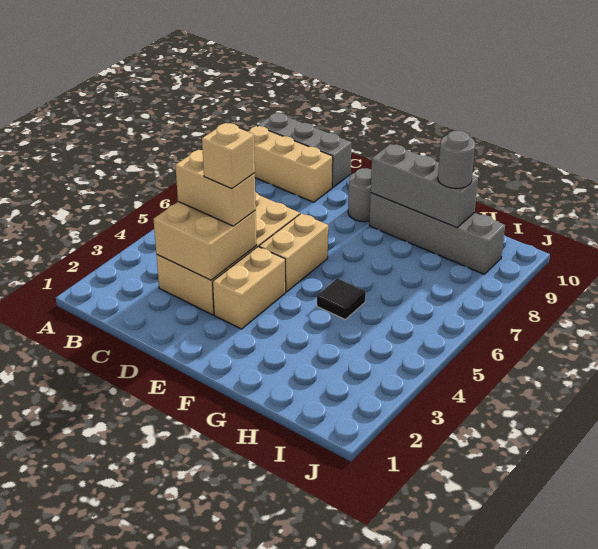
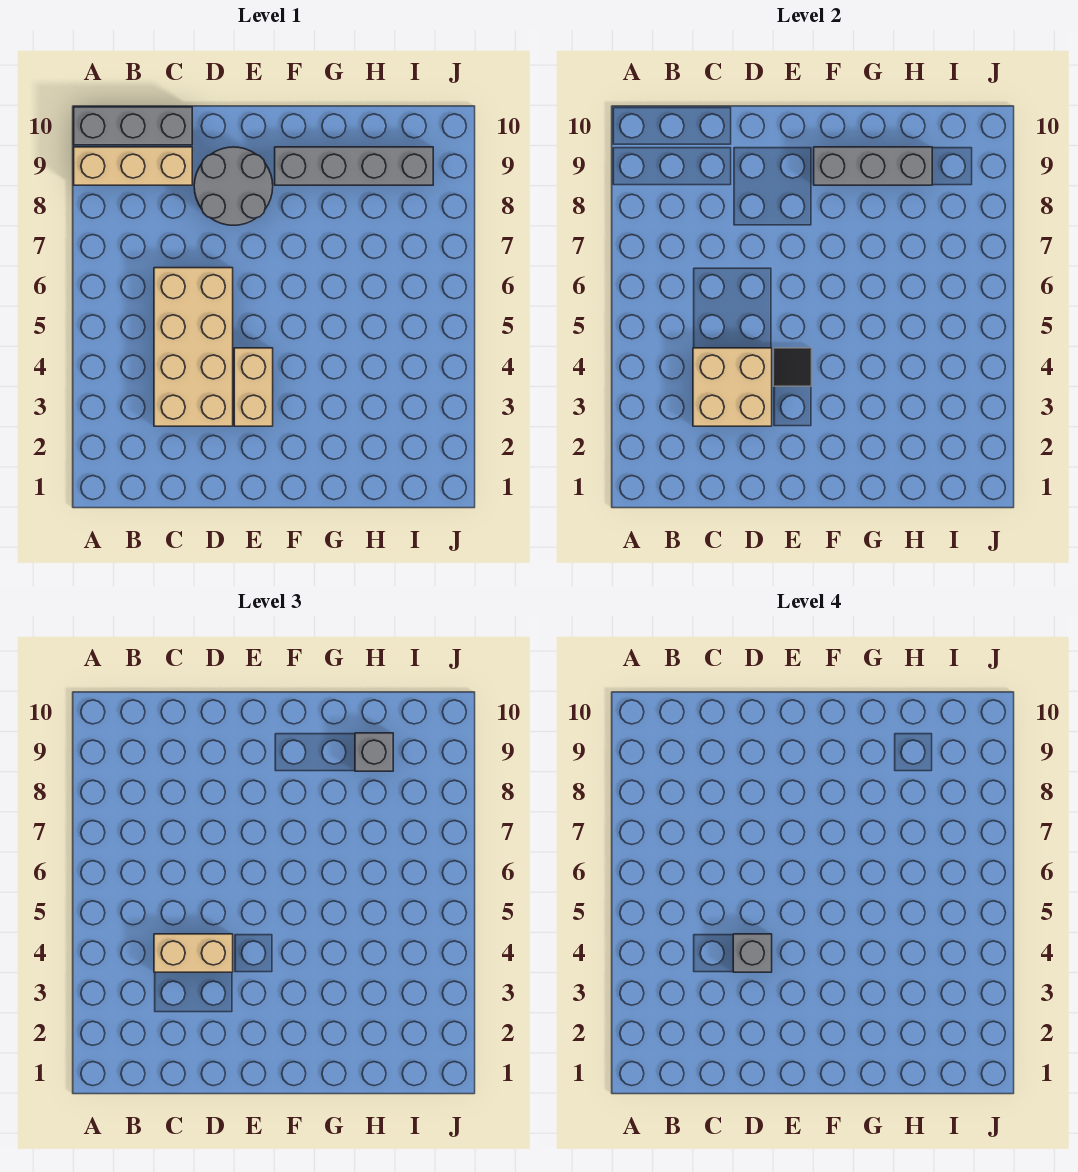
tan brick D4 level 4 -> grey brick D4 level 4
tan brick E5:E6 level 1 -> none
grey round brick E9 level 1 -> grey round brick D8:E9 level 1
black tile G5 level 1 -> black tile E4 level 2
grey round brick H9 level 3 -> grey brick H9 level 3

